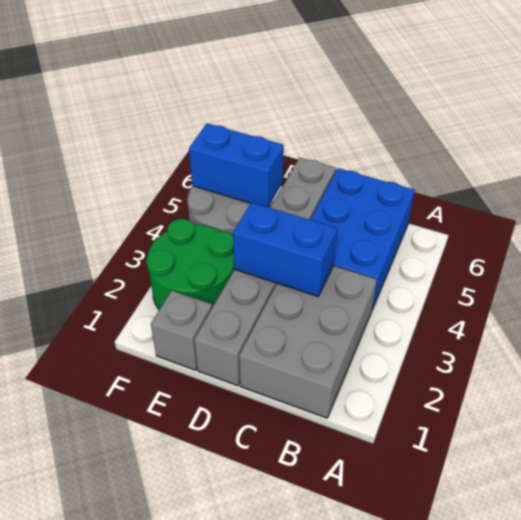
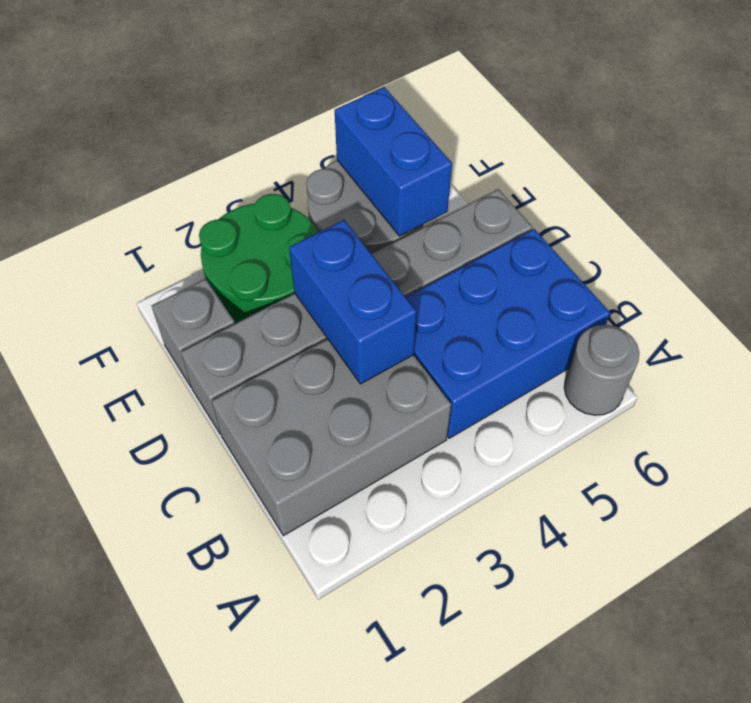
none -> grey round brick A6 level 1

